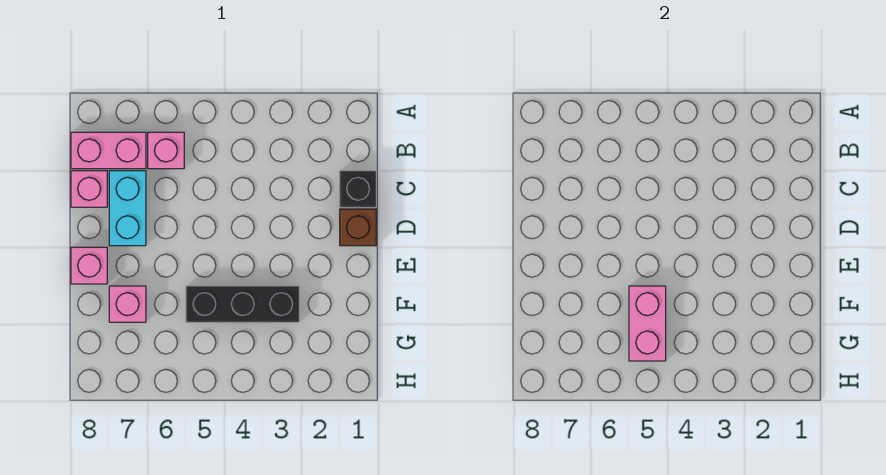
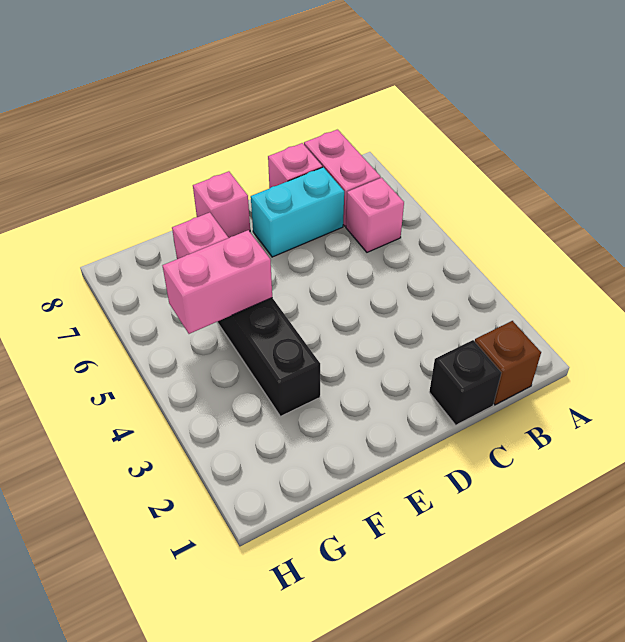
brown brick D1 level 1 -> brown brick B1 level 1

